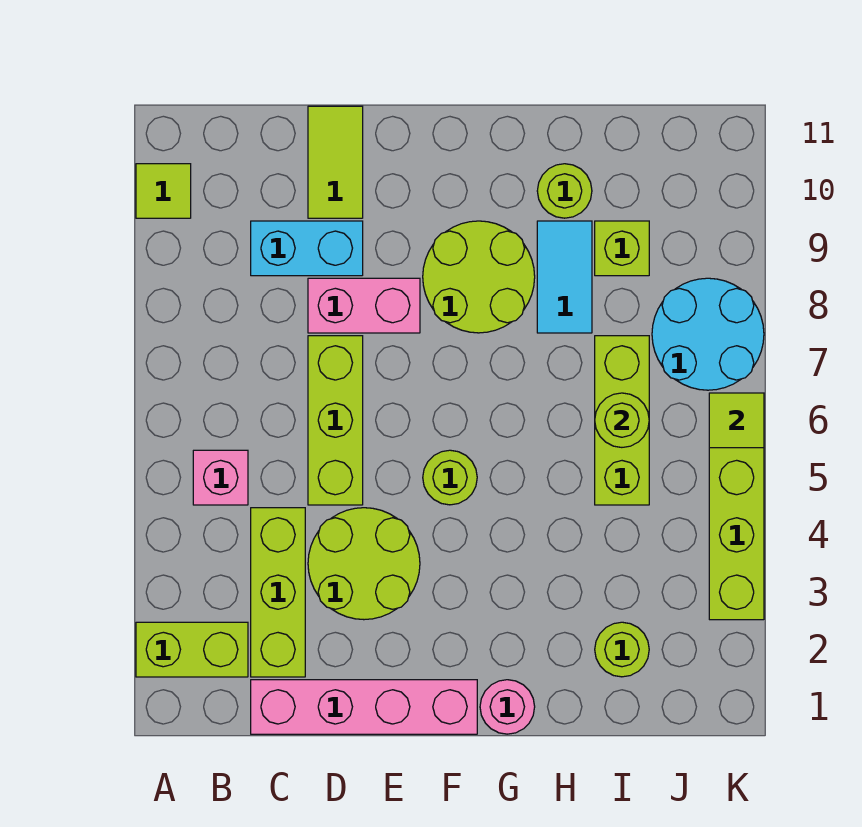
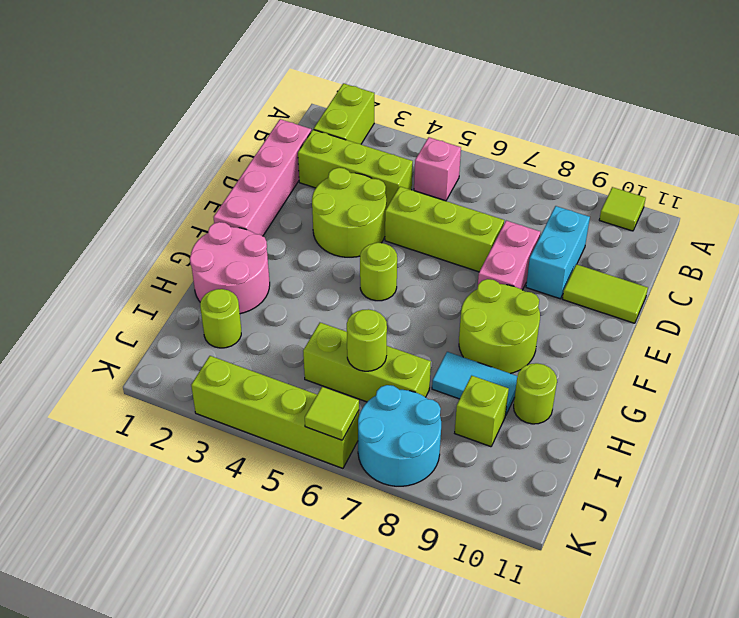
pink round brick G1 level 1 -> pink round brick G1:H2 level 1

